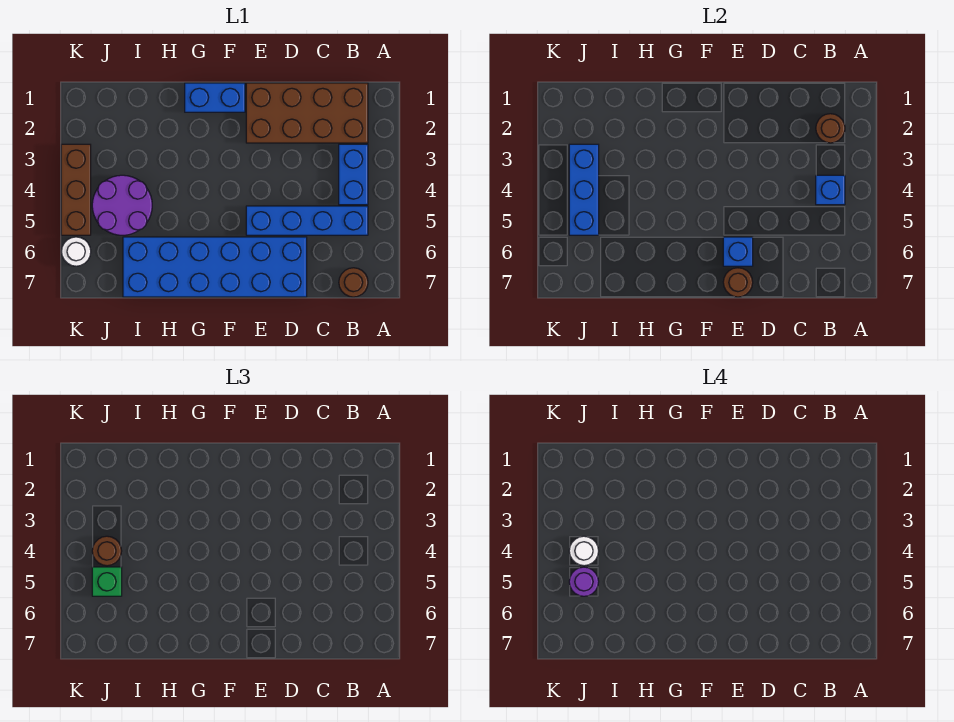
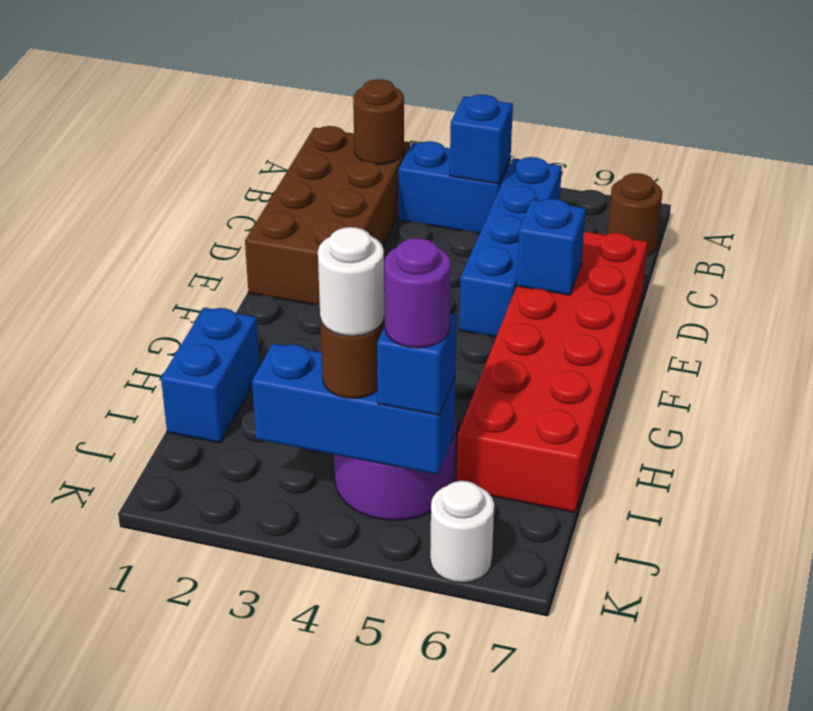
blue brick D6:I7 level 1 -> red brick D6:I7 level 1
brown round brick E7 level 2 -> none
blue brick F1:G1 level 1 -> blue brick H1:I1 level 1
green brick J5 level 3 -> blue brick J5 level 3
brown brick K3:K5 level 1 -> none

